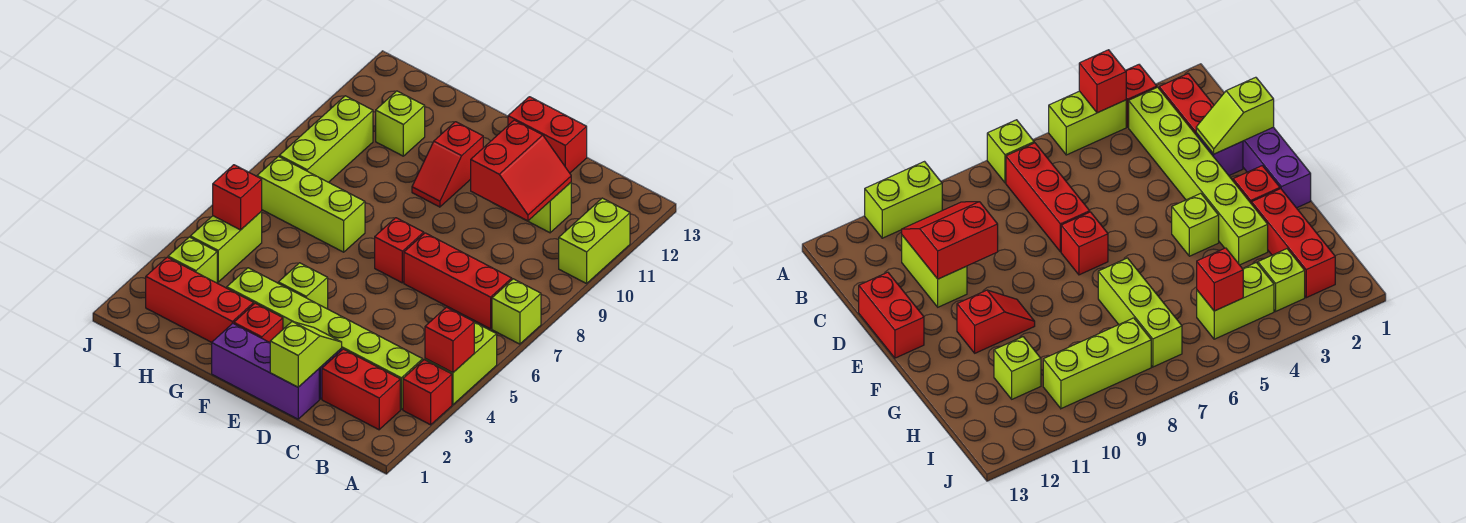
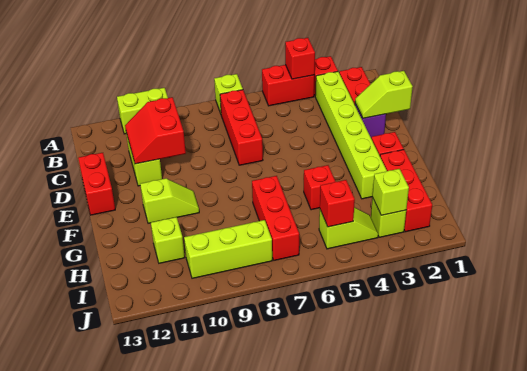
lime brick A4:A5 level 1 -> red brick A4:A5 level 1
red slope C10:D11 level 2 top D -> red slope C10:D11 level 2 top 10
purple brick D1:F1 level 1 -> none
red brick E7 level 1 -> red brick G5 level 1
lime brick F4 level 1 -> lime brick I3 level 2
red slope F10:F11 level 1 top 11 -> lime slope F10:F11 level 1 top 11
lime brick G7:I7 level 1 -> red brick G7:I7 level 1
lime brick I4:I5 level 1 -> lime slope I4:I5 level 1 top 5

